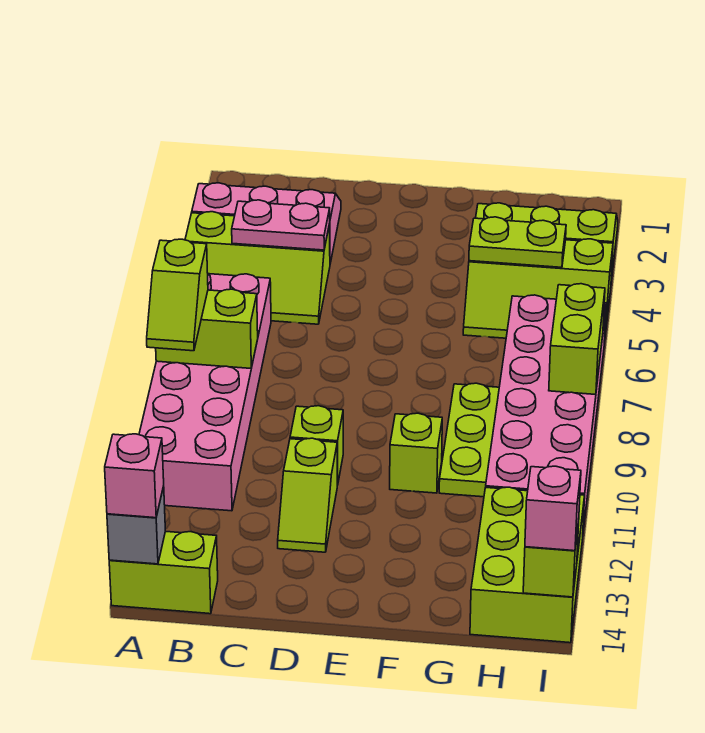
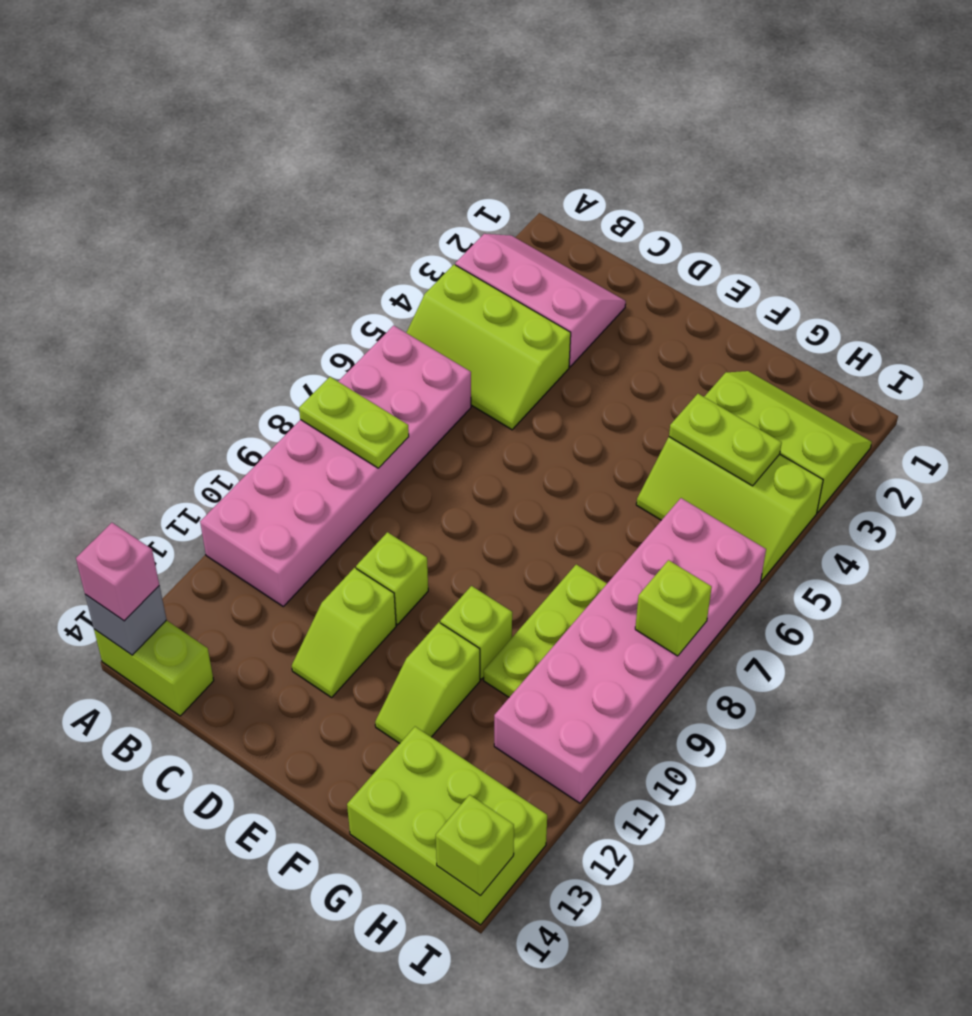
lime brick A8:B8 level 2 -> lime plate A8:B8 level 2
lime slope A8:A9 level 3 top 8 -> lime slope F11:F12 level 1 top 11
pink plate B4:C4 level 2 -> none
lime brick H12:I14 level 1 -> lime brick G13:I14 level 1
lime brick I7:I8 level 2 -> lime brick I8 level 2
pink brick I14 level 3 -> none

